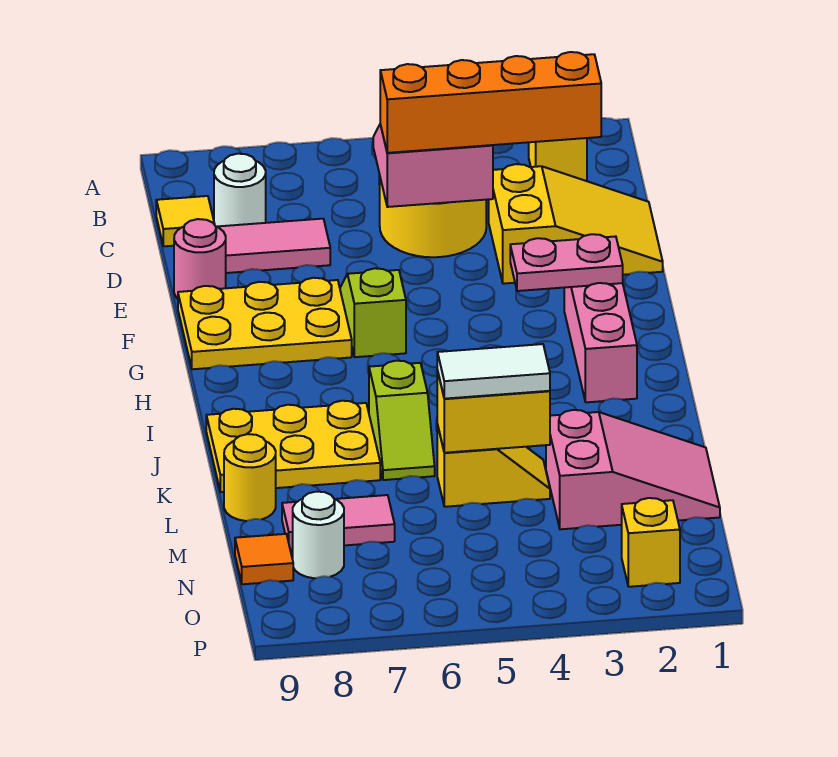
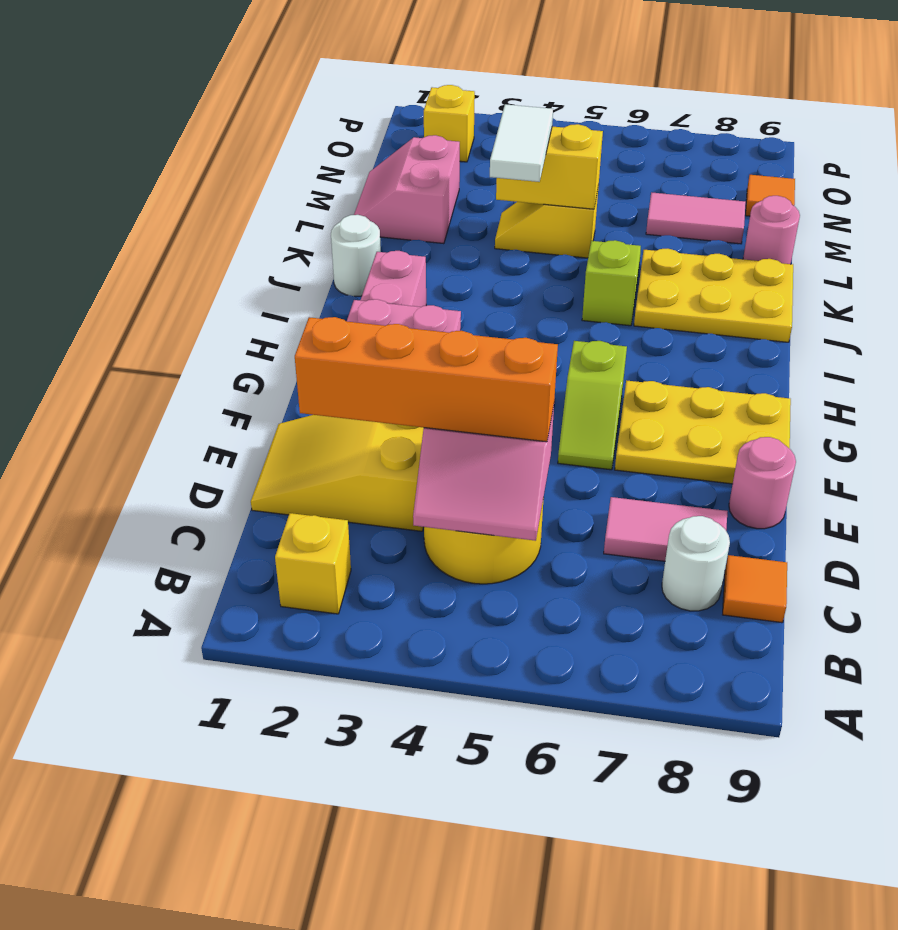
yellow tile C9 level 1 -> orange tile C9 level 1
pink slope L1:M3 level 1 top 3 -> pink slope L1:M2 level 1 top 2
white tile L4:L5 level 3 -> white tile K4:L4 level 3
yellow round brick L9 level 1 -> pink round brick L9 level 1
white round brick N8 level 1 -> white round brick J1 level 1

